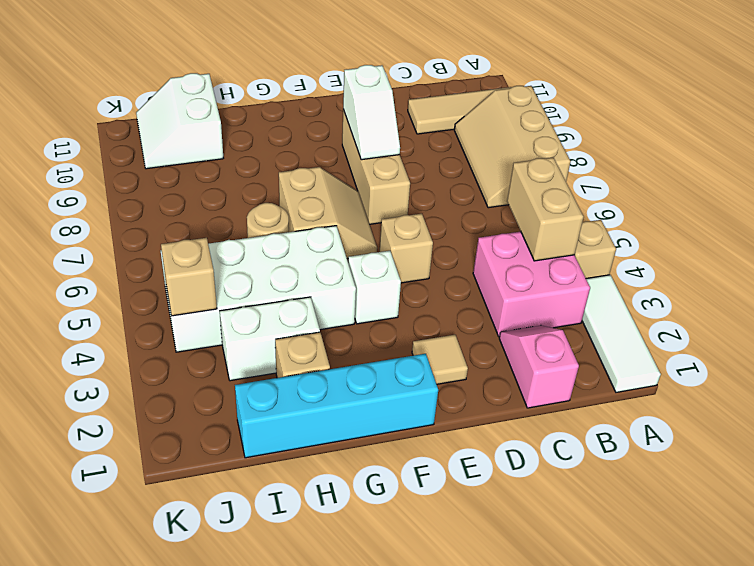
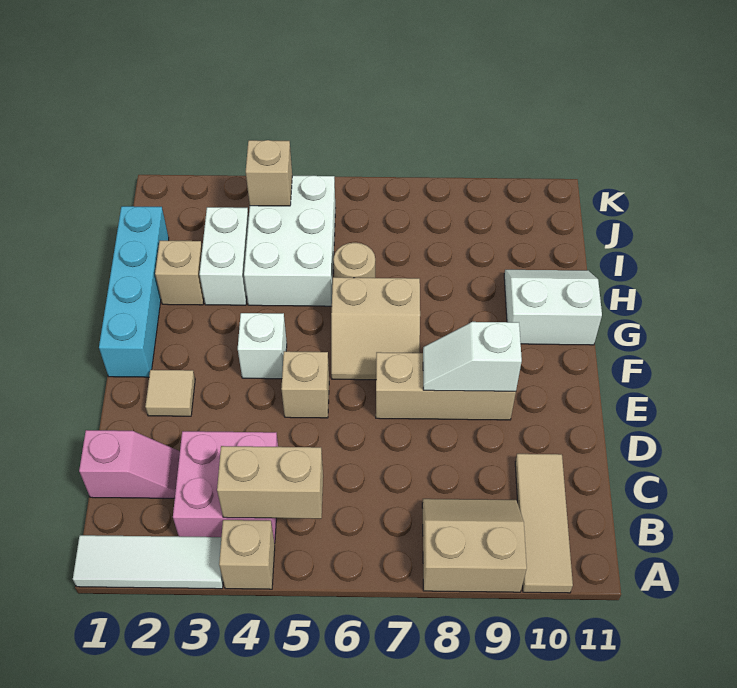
tan slope A7:B9 level 1 top A -> tan slope A8:B9 level 1 top A
white brick G4:J5 level 1 -> white brick H4:J5 level 1
white slope I10:J11 level 1 top I -> white slope G10:H11 level 1 top G

